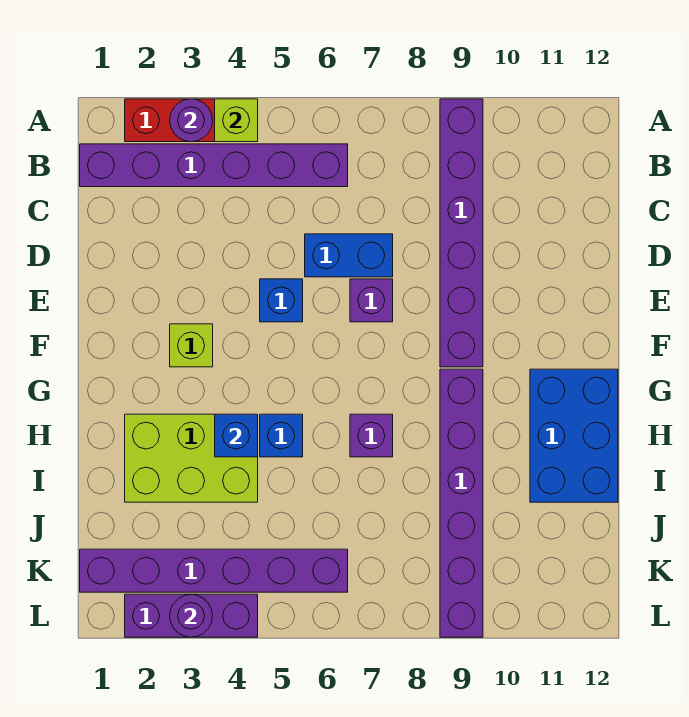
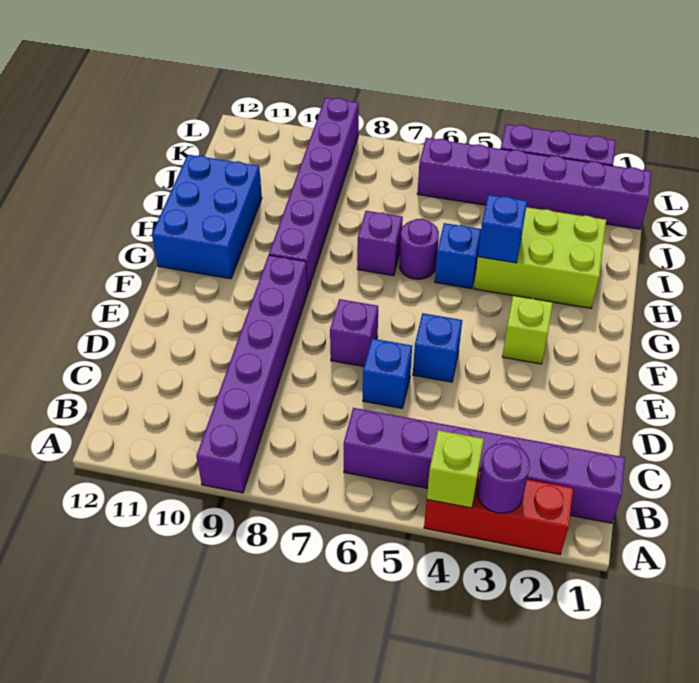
blue brick D6:D7 level 1 -> blue brick D6 level 1
purple round brick L3 level 2 -> purple round brick H6 level 1

